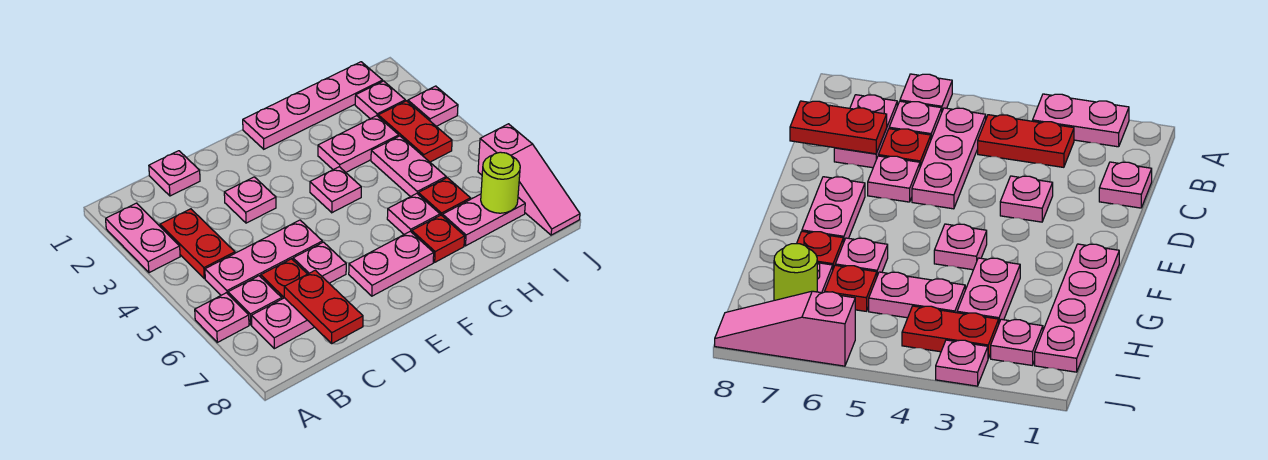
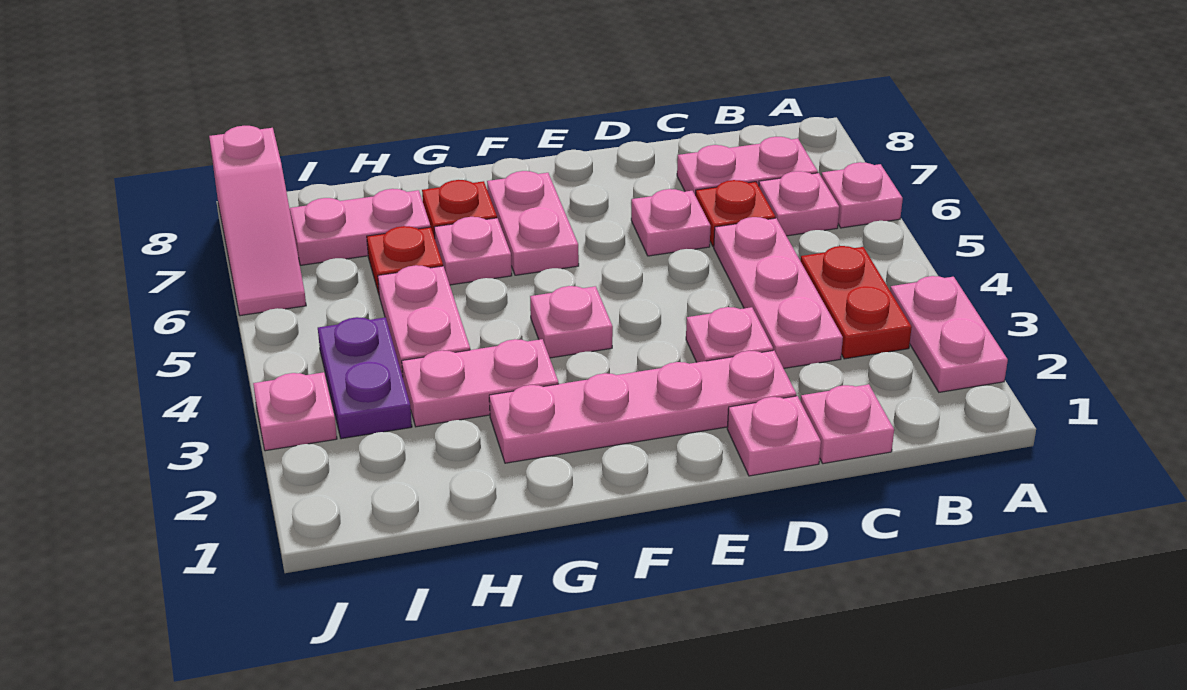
pink plate B5:D5 level 1 -> pink plate C3:C5 level 1
red plate C7:C8 level 2 -> none
pink plate E7:F7 level 1 -> pink plate F6:F7 level 1
pink plate F1:I1 level 1 -> pink plate D2:G2 level 1
pink plate I2 level 1 -> pink plate D1 level 1
red plate I3:I4 level 1 -> purple plate I3:I4 level 1
lime round brick I7 level 2 -> none
pink slope J6:J8 level 1 top 6 -> pink slope J6:J8 level 1 top 8

